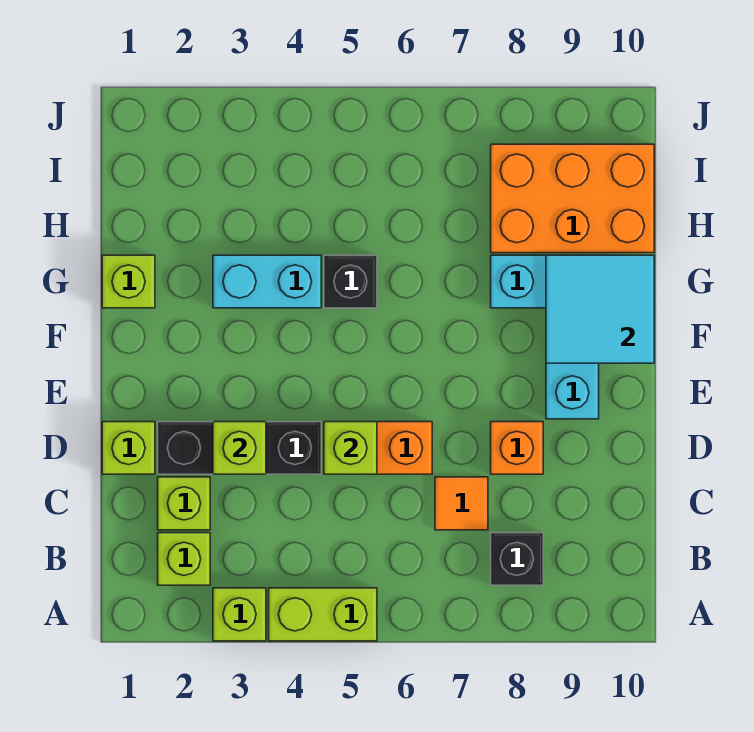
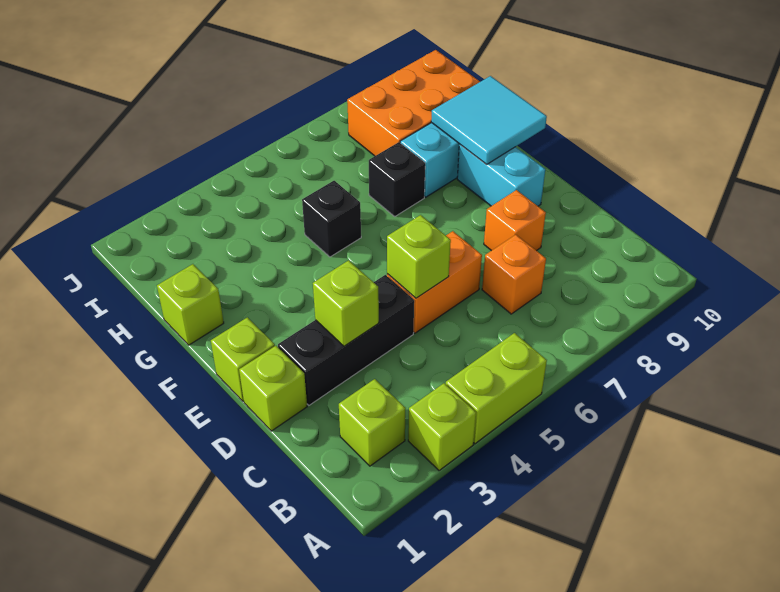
black brick B8 level 1 -> black brick G7 level 1
lime brick C2 level 1 -> lime brick E1 level 1
orange tile C7 level 1 -> orange brick C7 level 1
cyan brick G3:G4 level 1 -> none

